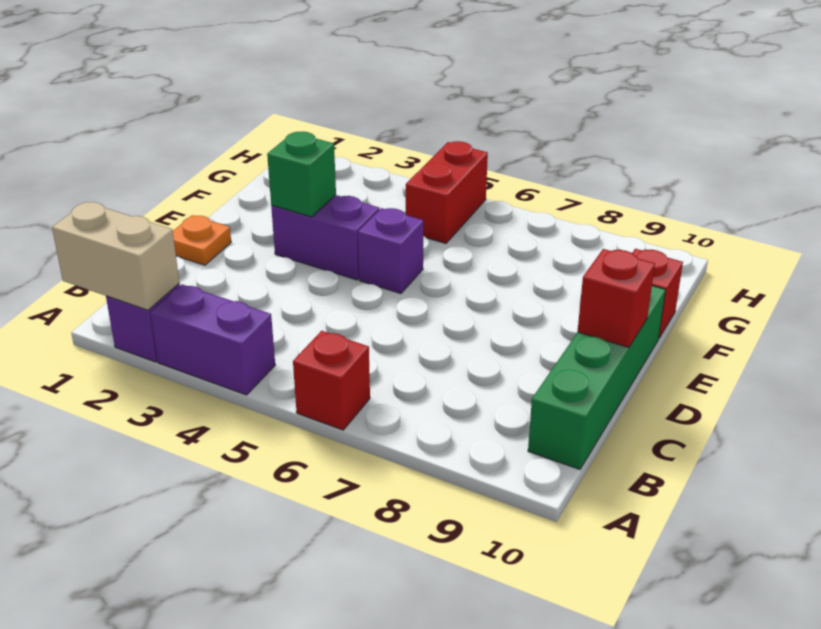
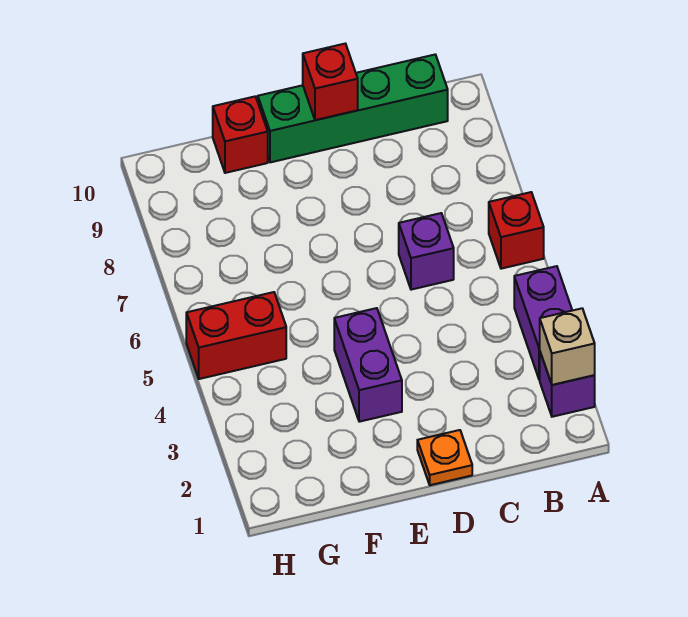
tan brick A1:A2 level 2 -> tan brick A2 level 2
green brick E3 level 2 -> none
purple brick E5 level 1 -> purple brick C6 level 1

